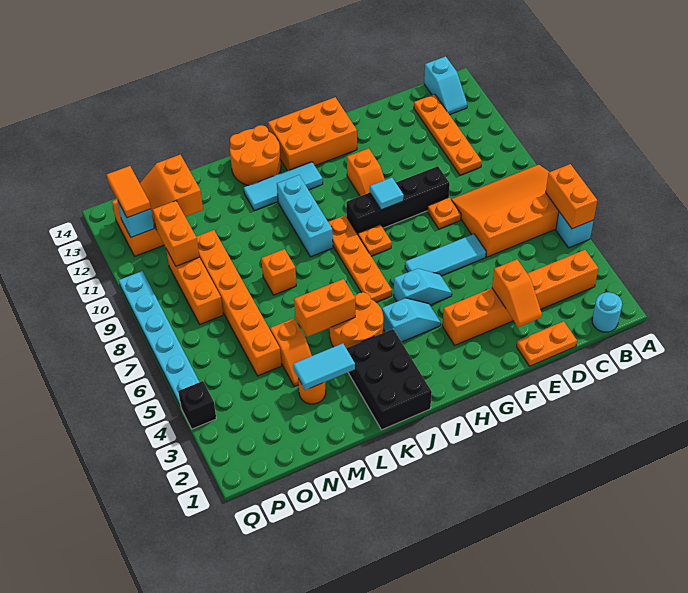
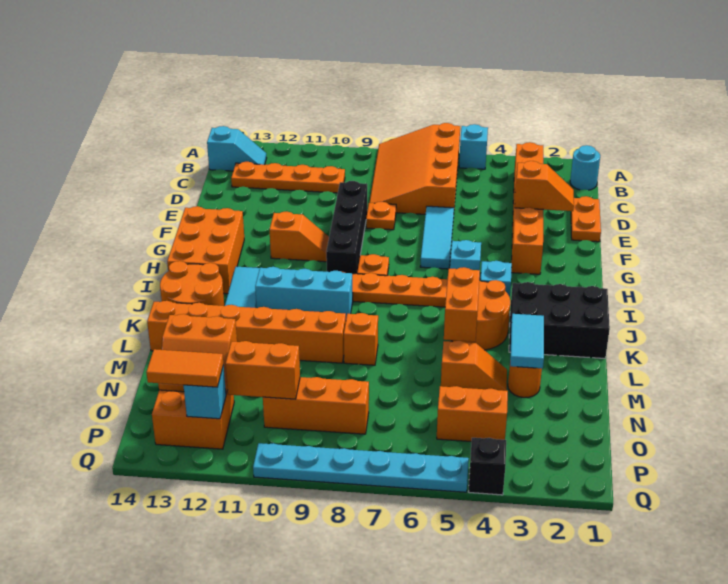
orange brick A5:A6 level 2 -> orange brick O4:O5 level 1
cyan tile G9 level 2 -> none
orange brick N5:N10 level 1 -> orange brick L9:L14 level 1

